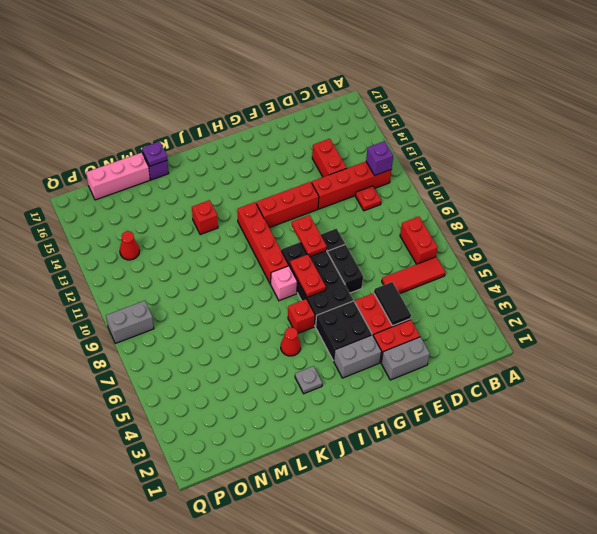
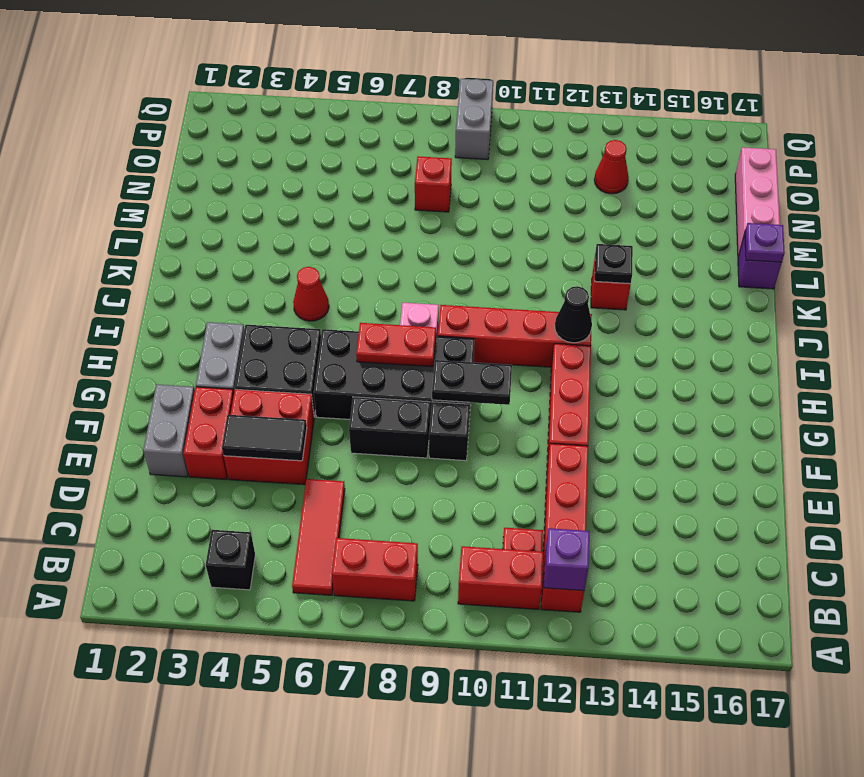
none -> black brick B4 level 1
red brick D13:D14 level 1 -> red brick B10:B11 level 1
red plate G9:G10 level 2 -> black plate G9:G10 level 2
red brick I6 level 1 -> red brick N8 level 1
none -> black cone I12 level 2
grey plate J3 level 1 -> none
none -> black plate K13 level 2

